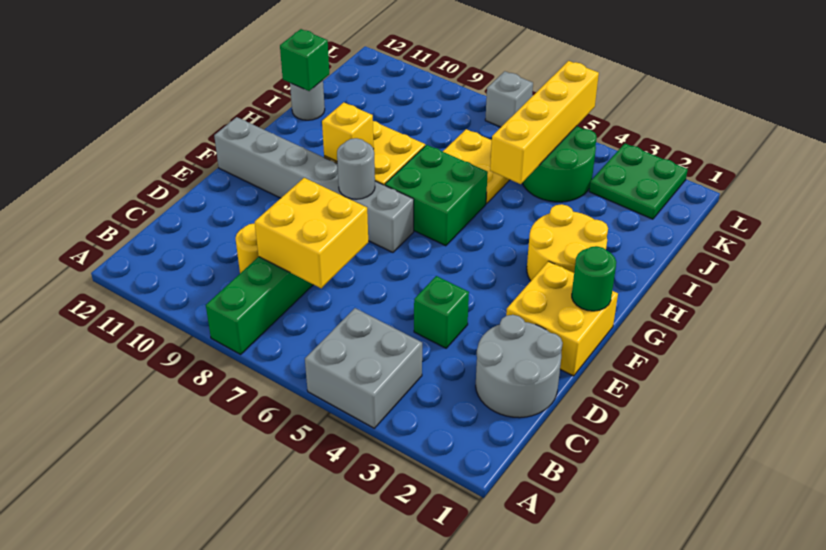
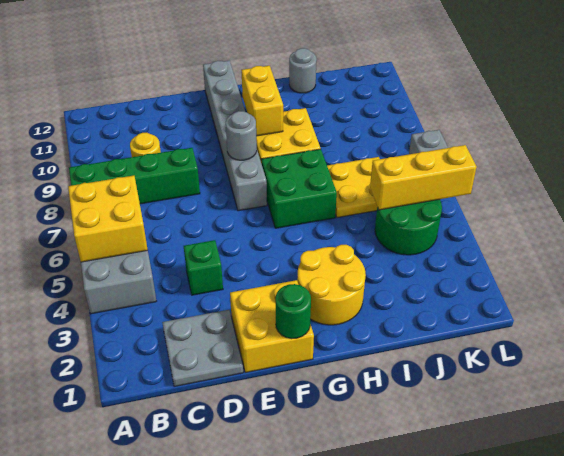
grey round brick C1:D2 level 1 -> grey plate C1:D2 level 1
yellow brick C7:D8 level 2 -> yellow brick A5:B6 level 2
yellow brick G9 level 2 -> yellow brick G9:G10 level 2
yellow brick I5:L5 level 2 -> yellow brick J5:L5 level 2
green brick I12 level 2 -> none
green plate K2:L3 level 1 -> none

